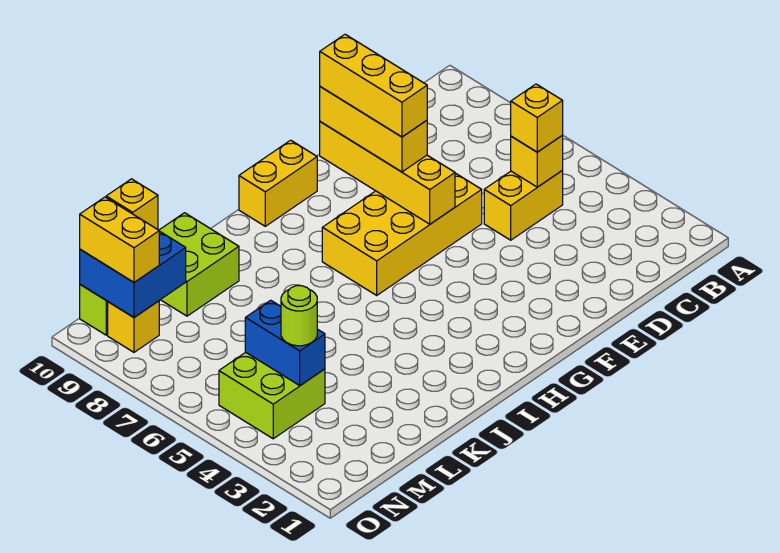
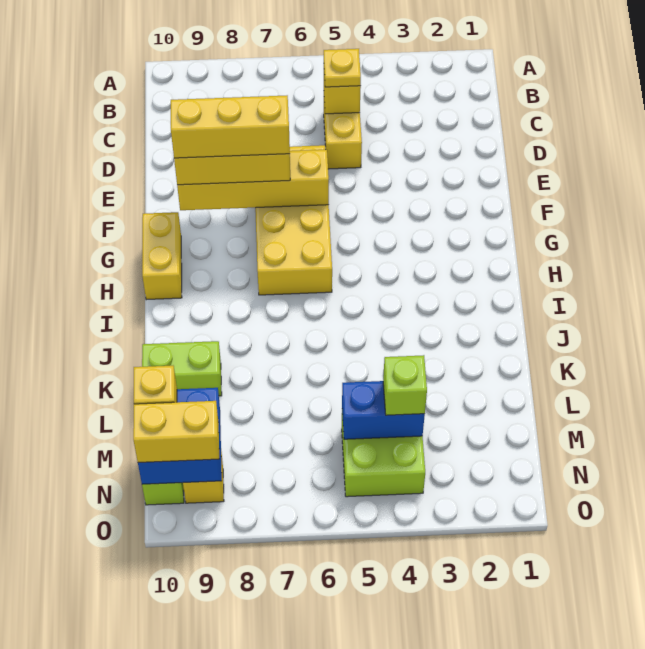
yellow brick C5 level 3 -> yellow plate C5 level 3
lime brick K9:L10 level 1 -> lime brick K9:K10 level 1
lime round brick M4 level 3 -> lime brick M4 level 3

